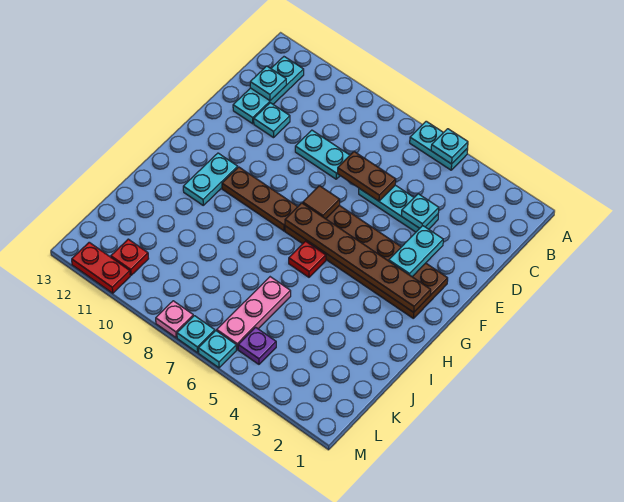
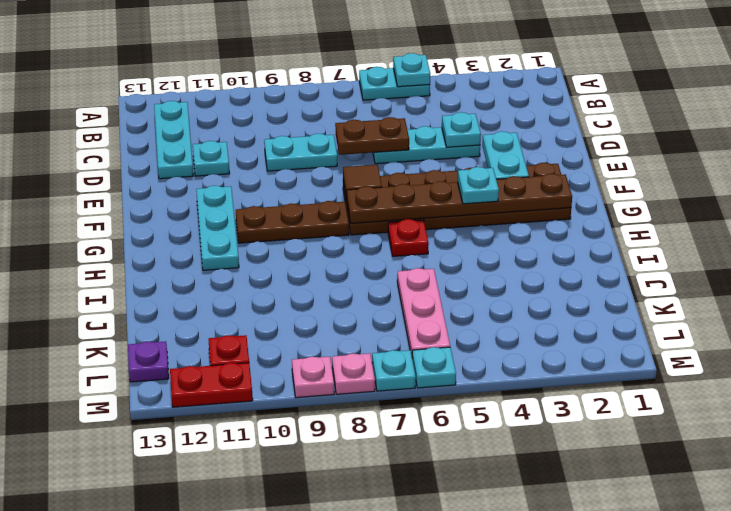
cyan plate C12 level 2 -> cyan plate G4 level 3
cyan plate G11:H11 level 1 -> cyan plate F11:H11 level 1
purple plate L5 level 1 -> purple plate L13 level 1
none -> pink plate M9 level 1

